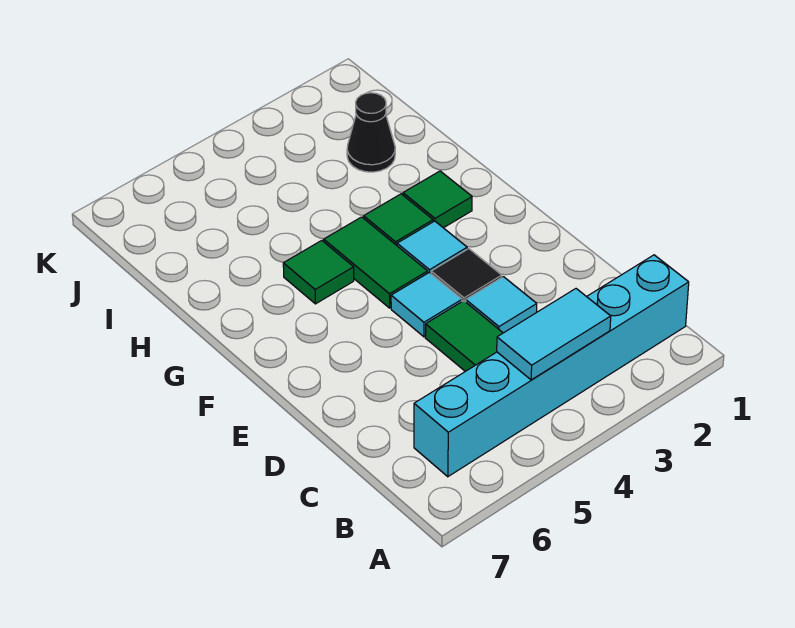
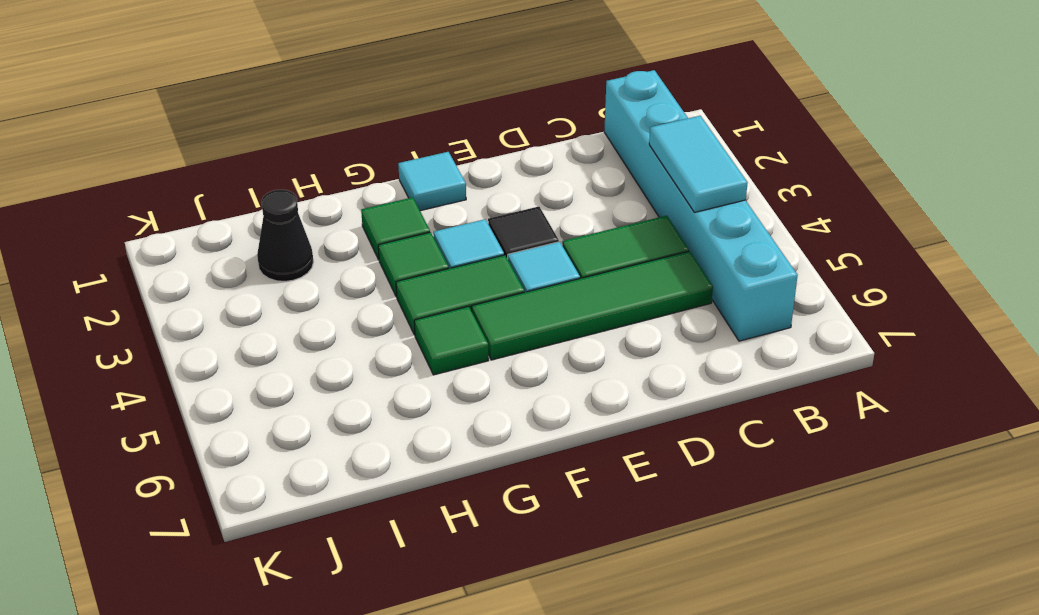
none -> green tile C5:F5 level 1
cyan tile D3 level 1 -> cyan tile F1 level 1

